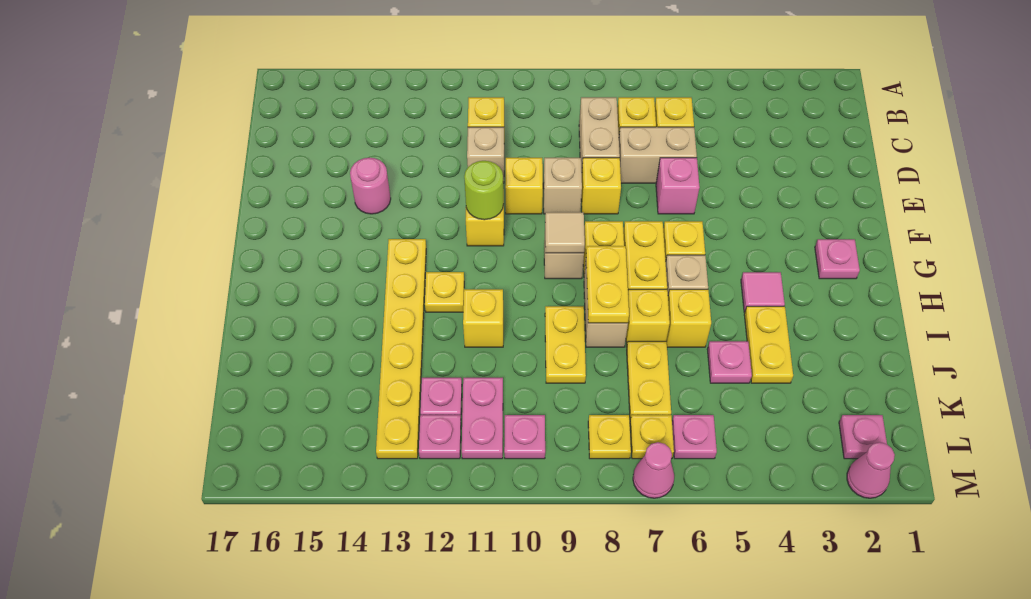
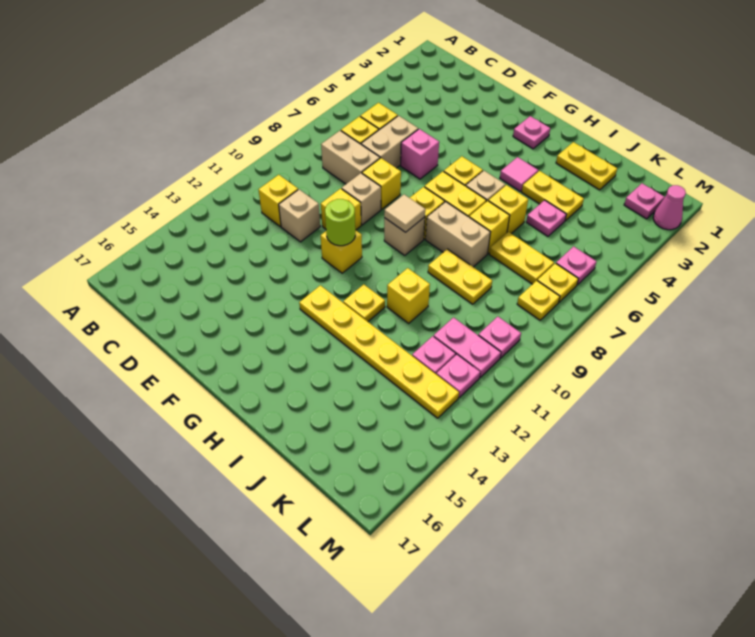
pink round brick E14 level 1 -> none
yellow plate H8:I8 level 2 -> yellow plate I2:J2 level 1
pink cone M7 level 1 -> none

